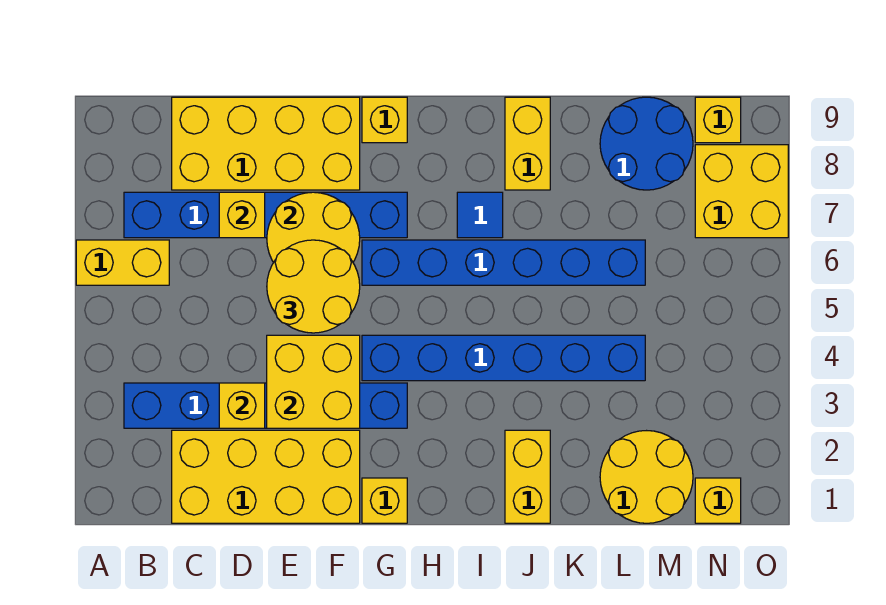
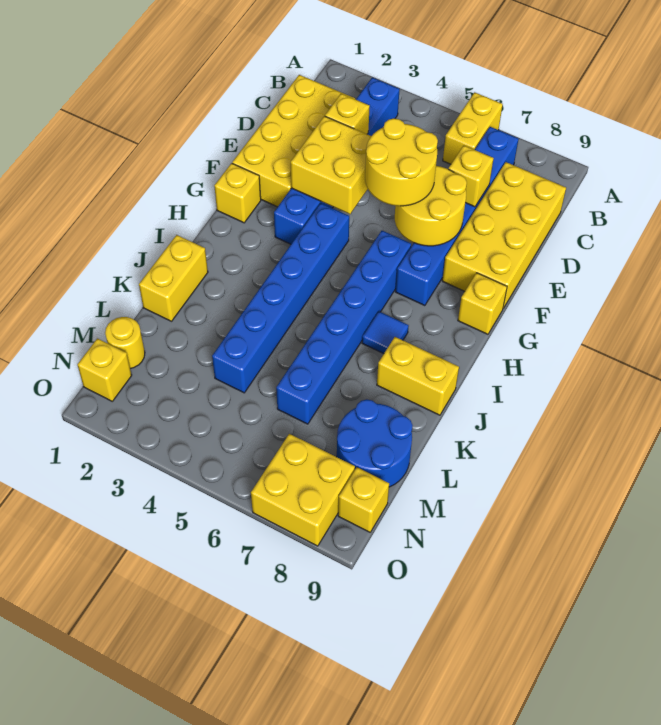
yellow brick J1:J2 level 1 -> yellow brick J1:K1 level 1
yellow round brick L1:M2 level 1 -> yellow round brick M1 level 1

